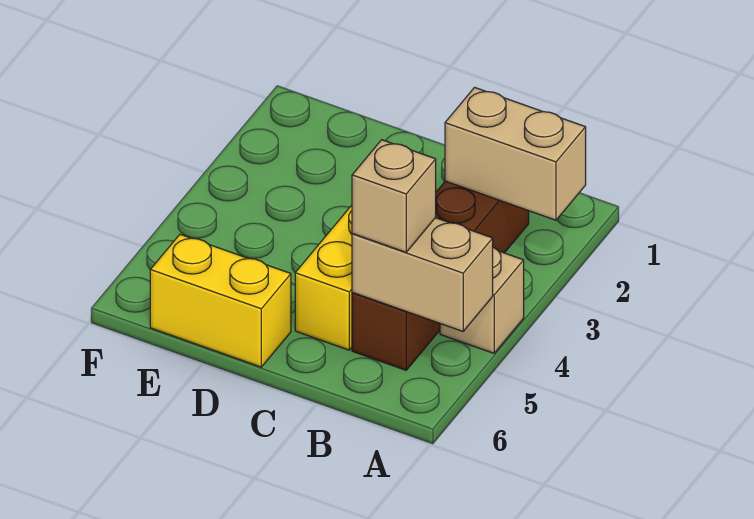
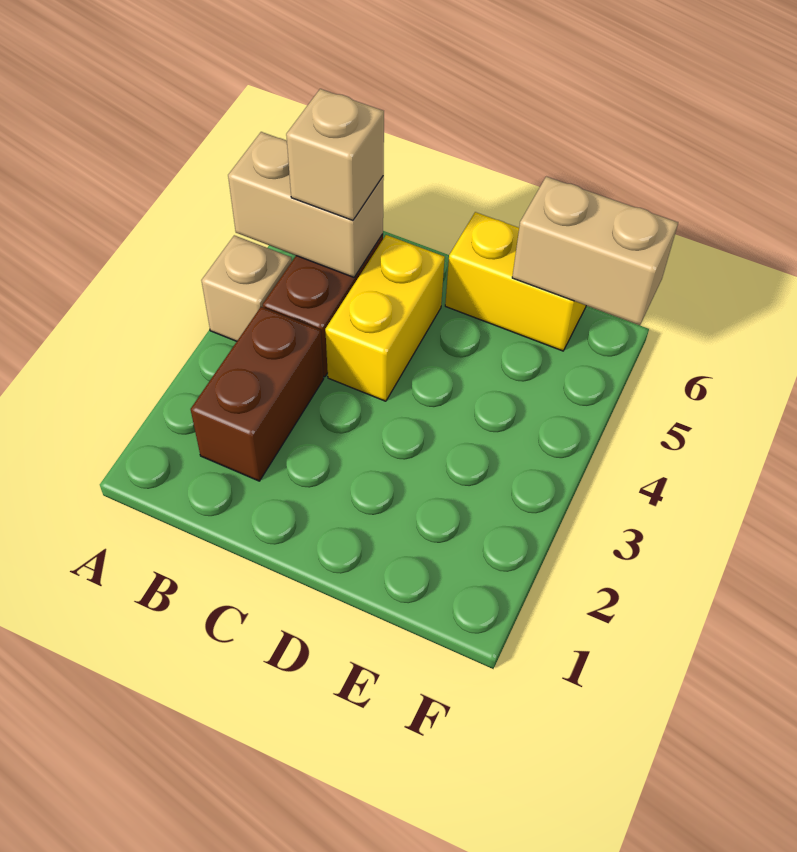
tan brick A2:B2 level 2 -> tan brick E6:F6 level 2

